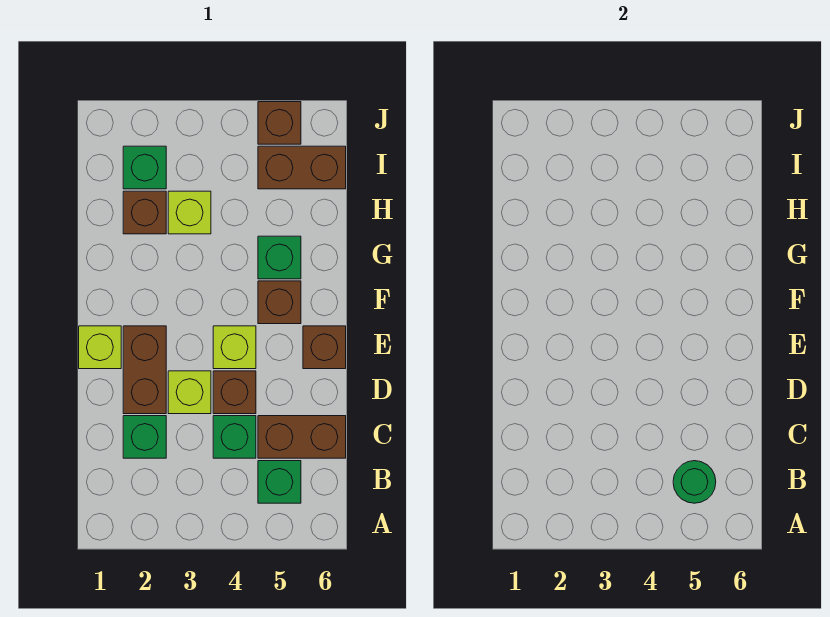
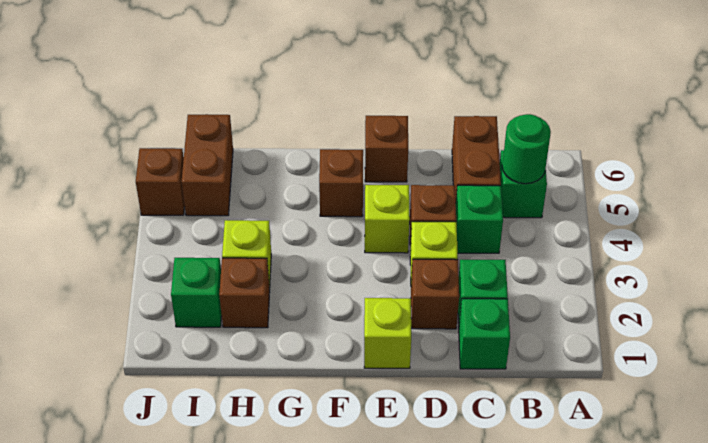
brown brick D2:E2 level 1 -> brown brick D2 level 1
green brick G5 level 1 -> green brick C1 level 1

